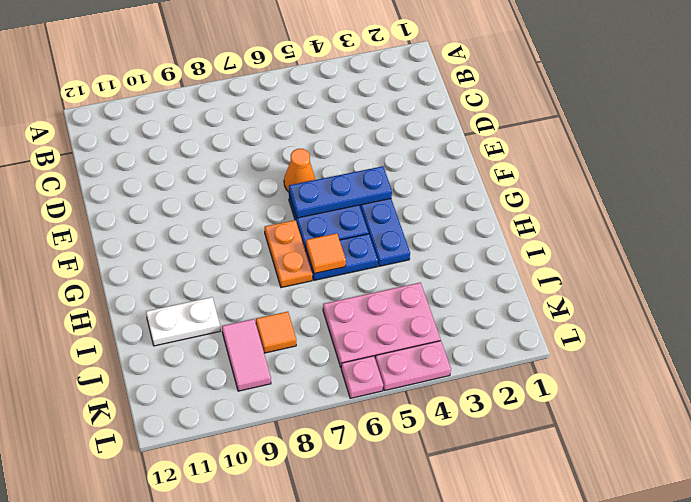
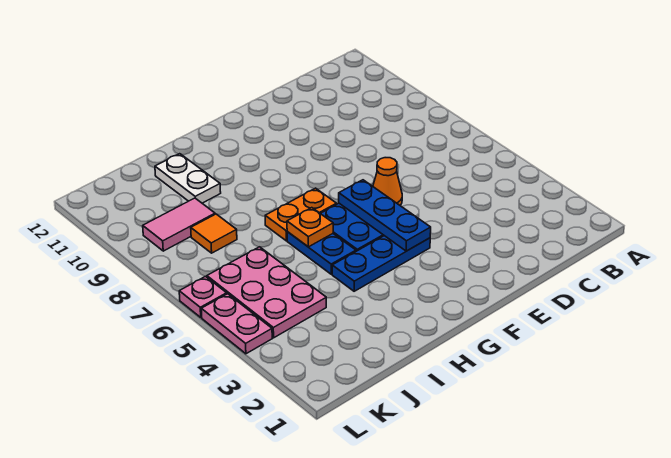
orange tile H6 level 2 -> orange plate H6 level 2

